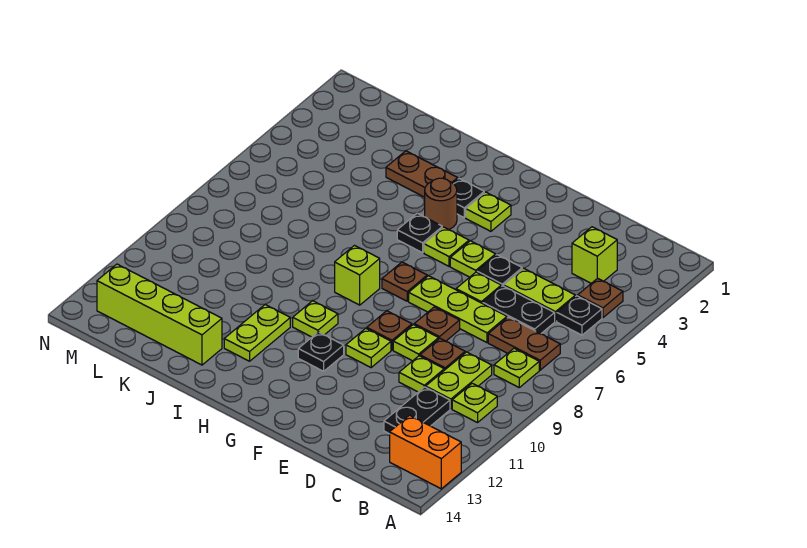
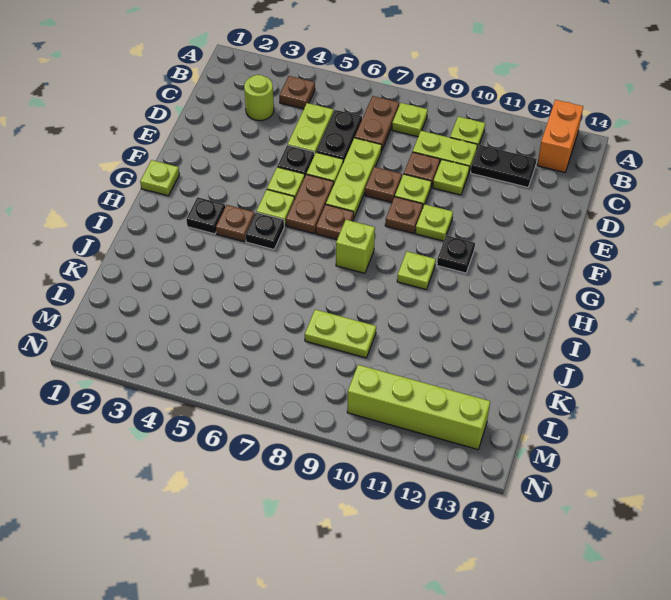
black plate B5 level 1 -> none
lime brick C3 level 1 -> lime round brick C3 level 1
lime plate G3 level 1 -> lime plate G1 level 1
brown round brick H4 level 1 -> brown plate H4 level 1
brown plate I3:J3 level 1 -> brown plate F6:G6 level 1
lime plate I11:I12 level 1 -> lime plate K8:K9 level 1
lime brick J13:M13 level 1 -> lime brick M10:M13 level 1

